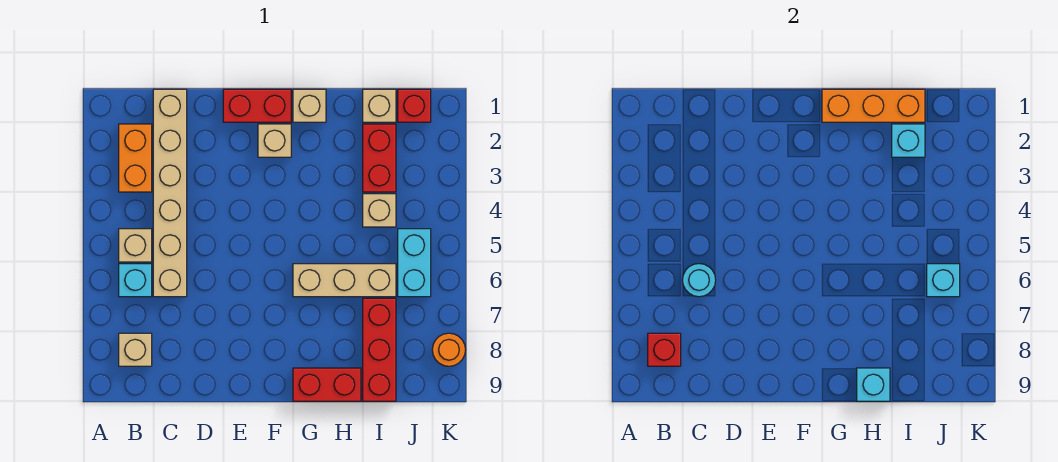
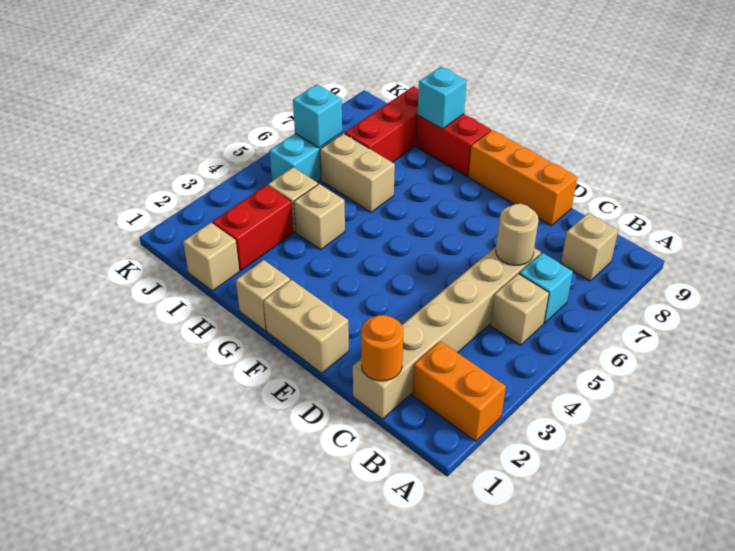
orange brick B2:B3 level 1 -> orange brick A2:B2 level 1
red brick B8 level 2 -> none
cyan round brick C6 level 2 -> tan round brick C6 level 2
red brick E1:F1 level 1 -> tan brick E1:F1 level 1
tan brick F2 level 1 -> tan brick H4 level 1
orange brick G1:I1 level 2 -> orange brick D9:F9 level 1
tan brick G6:I6 level 1 -> tan brick H6:I6 level 1
cyan brick I2 level 2 -> none
red brick J1 level 1 -> none
orange round brick K8 level 1 -> orange round brick C1 level 2

